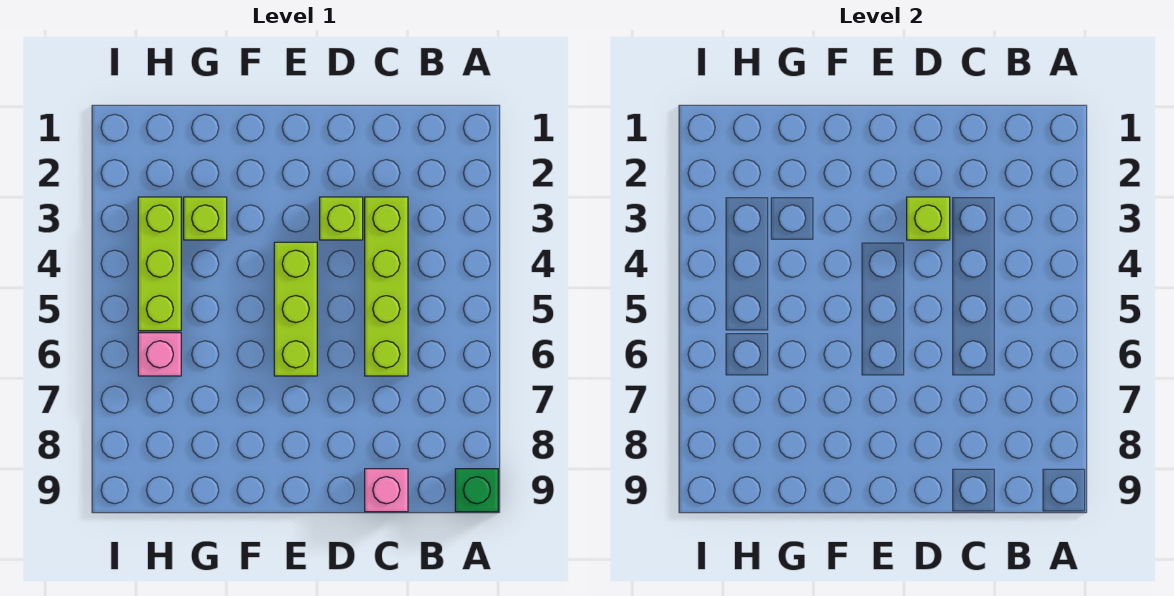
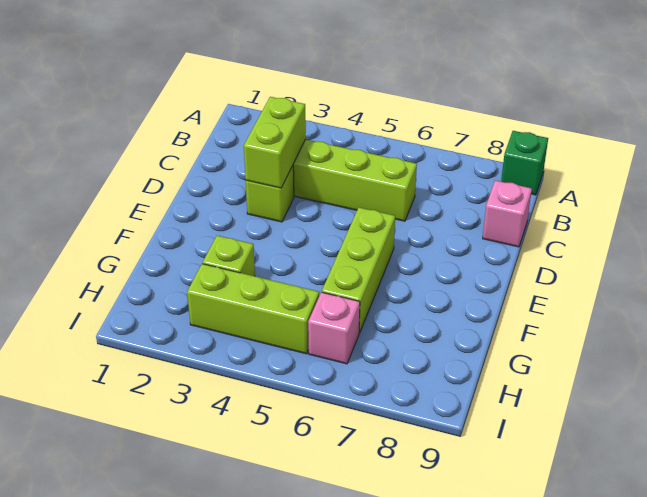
lime brick D3 level 2 -> lime brick C3:D3 level 2
lime brick E4:E6 level 1 -> lime brick E6:G6 level 1

